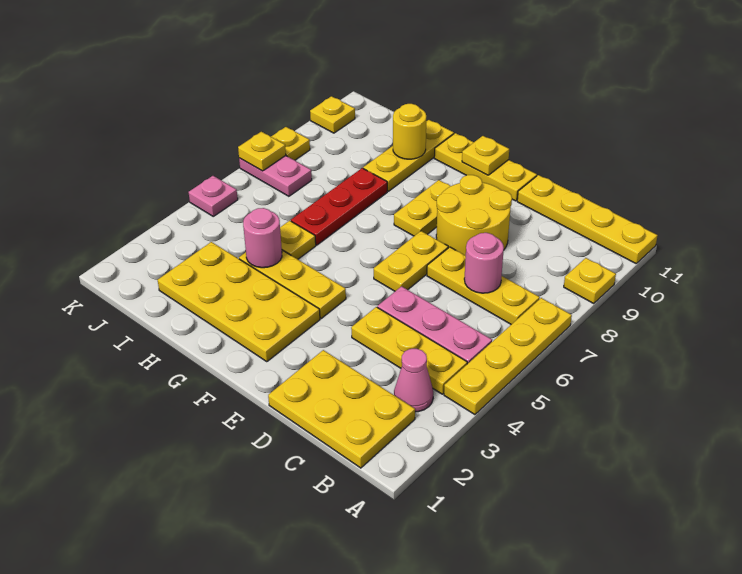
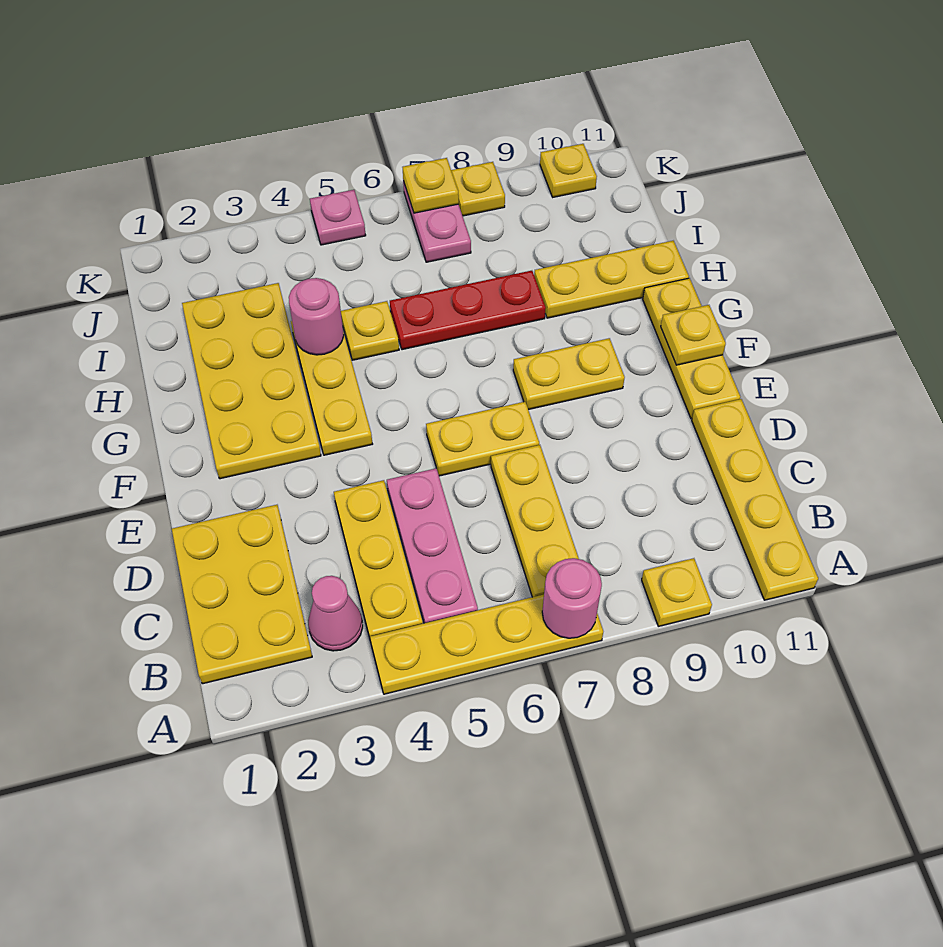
pink round brick C7 level 2 -> pink round brick A7 level 2
yellow round brick D8:E9 level 1 -> none
yellow round brick H10 level 2 -> none

